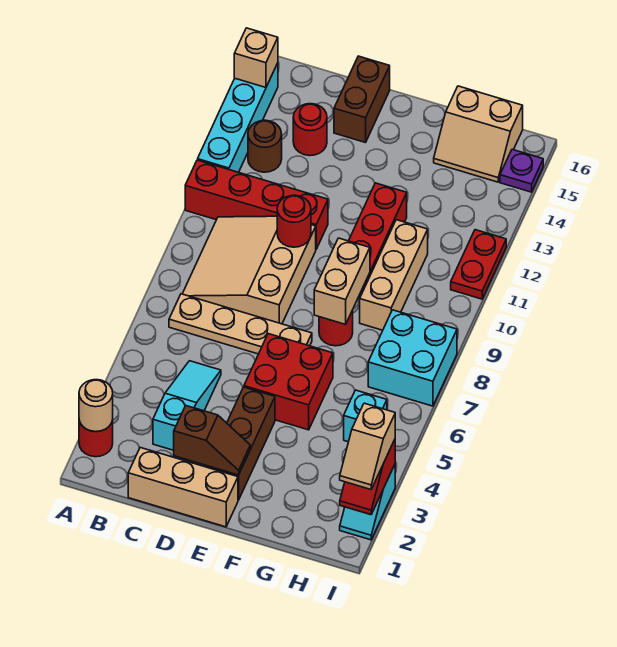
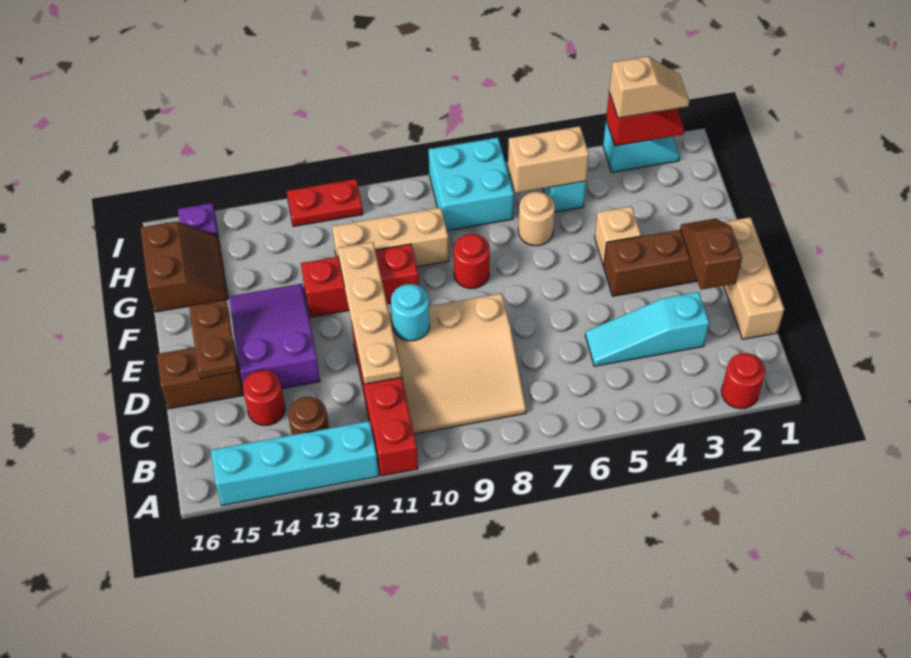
tan round brick A2 level 2 -> tan round brick G6 level 1
tan brick A15 level 2 -> tan brick F4 level 1
tan plate B7:E7 level 1 -> tan plate C11:F11 level 2
red round brick D10 level 2 -> cyan round brick D10 level 2
none -> purple slope D13:F14 level 1 top D
none -> brown plate D15:E15 level 2
red brick E5:F6 level 1 -> none
tan brick F8:F9 level 2 -> tan brick H5:H6 level 2
tan slope G15:H16 level 1 top 16 -> brown slope G15:H16 level 1 top 16

